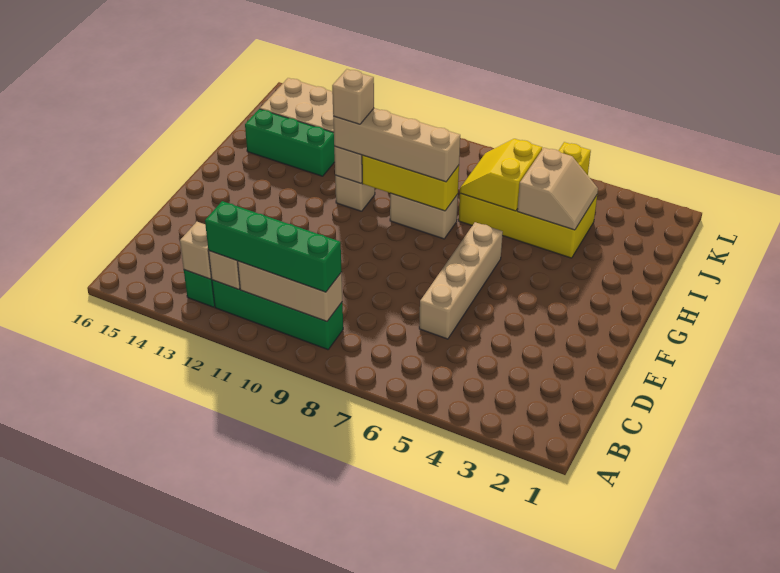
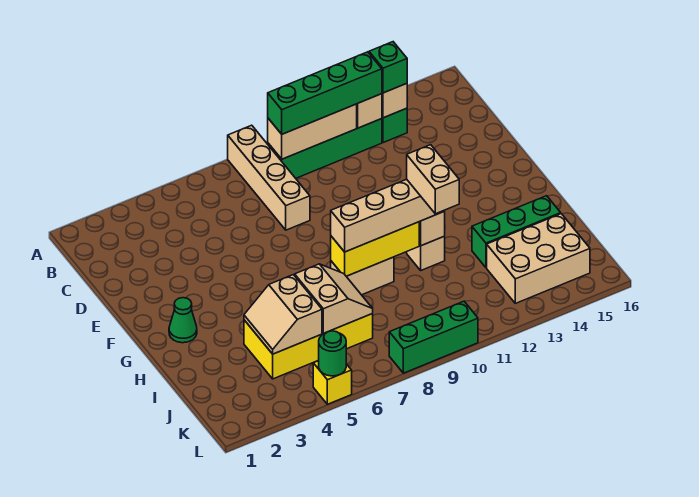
none -> green brick B13 level 3
tan brick D6:G6 level 1 -> tan brick A8:D8 level 1
none -> green cone G2 level 1
tan brick H11 level 4 -> tan brick H11:I11 level 4
yellow slope I6:J7 level 2 top 6 -> tan slope I6:J7 level 2 top 6
none -> green round brick L5 level 2
none -> green brick L8:L10 level 1

